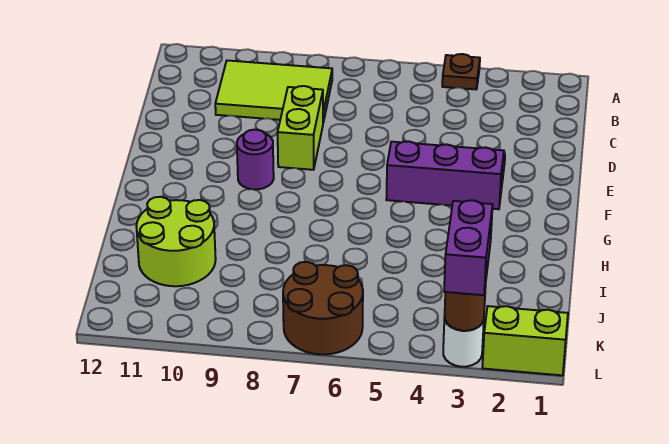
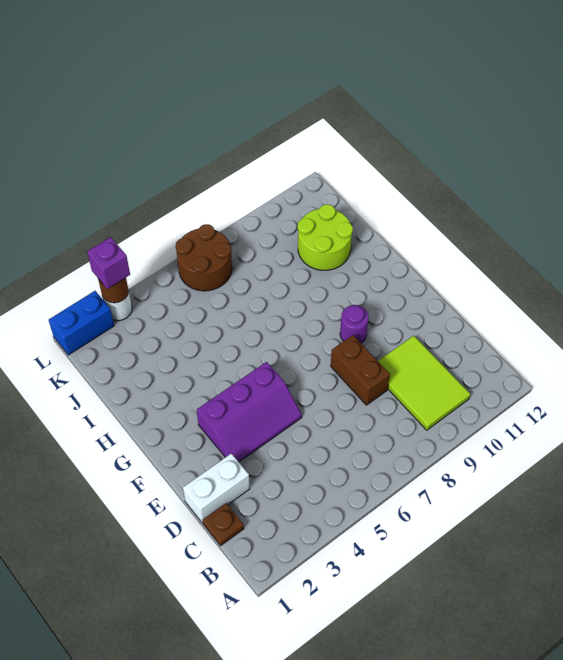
brown plate A4 level 1 -> brown plate C1 level 1
lime tile B8:C10 level 1 -> lime tile B9:D10 level 1
none -> white brick D1:D2 level 1
lime brick D8:E8 level 1 -> brown brick D8:E8 level 1
purple brick K3:L3 level 3 -> purple brick L3 level 3
lime brick L1:L2 level 1 -> blue brick L1:L2 level 1

